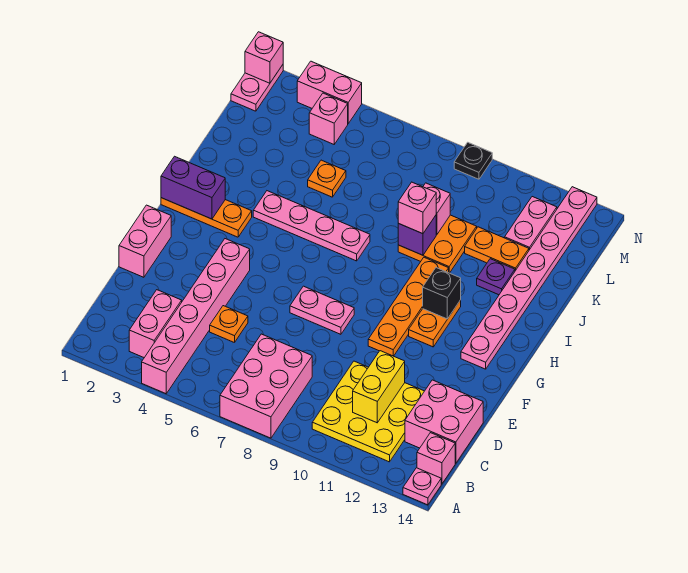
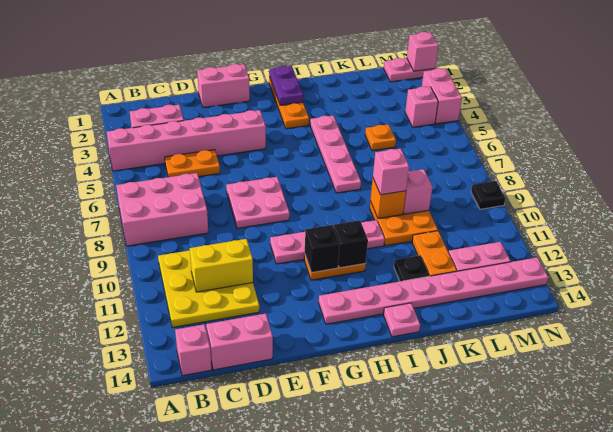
pink plate A14 level 1 -> pink plate I14 level 1
pink brick C13:D14 level 1 -> pink brick C14:D14 level 1
orange plate D5 level 1 -> orange plate C5:D5 level 1
pink plate F7:F8 level 1 -> pink plate E7:F8 level 1
orange plate F10:I10 level 1 -> pink plate F10:I10 level 1
none -> black brick G11 level 2
purple brick H1:H2 level 2 -> purple plate H1:H2 level 2
purple brick J9 level 2 -> orange brick J9 level 2
purple plate J12 level 1 -> black plate J12 level 1

